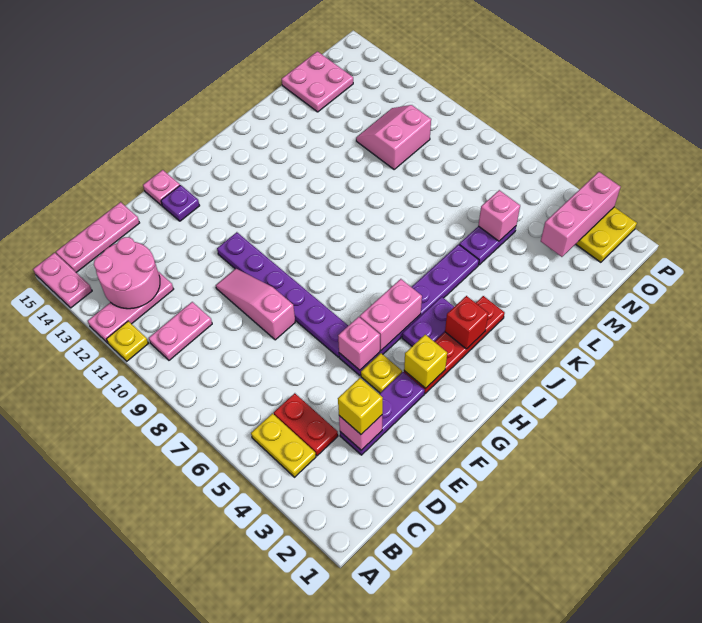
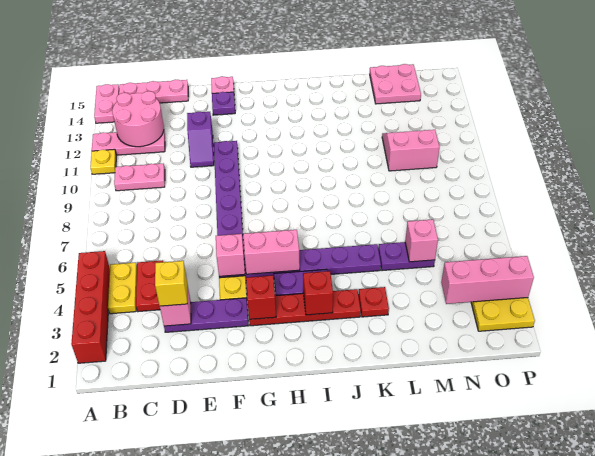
none -> red brick A2:A5 level 1
pink slope E8:E10 level 1 top 8 -> none
none -> purple slope E11:E12 level 1 top 12
yellow brick G3 level 2 -> red brick G3 level 2
none -> red plate K3 level 1

